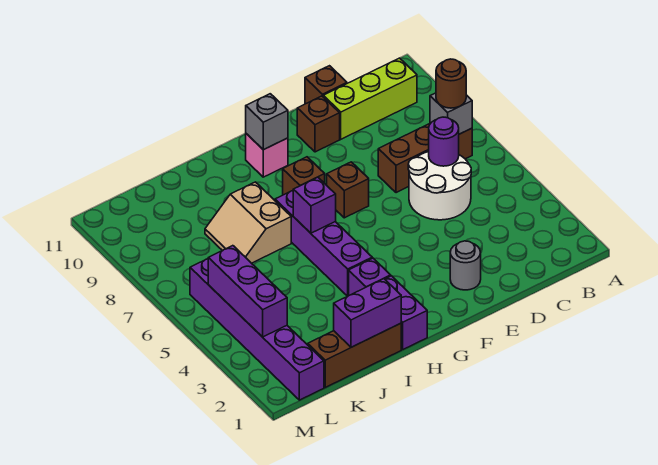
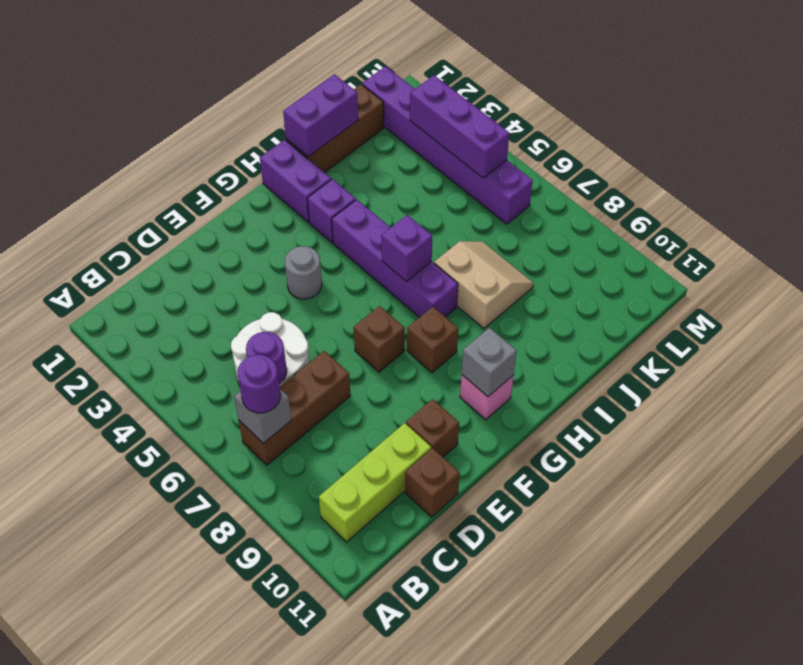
brown round brick B7 level 3 -> purple round brick B7 level 3
grey round brick E2 level 1 -> grey round brick F4 level 1

